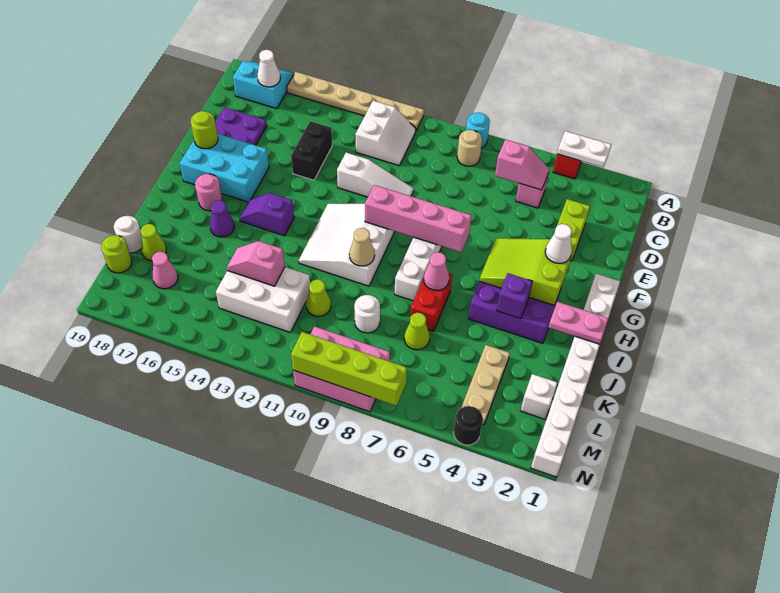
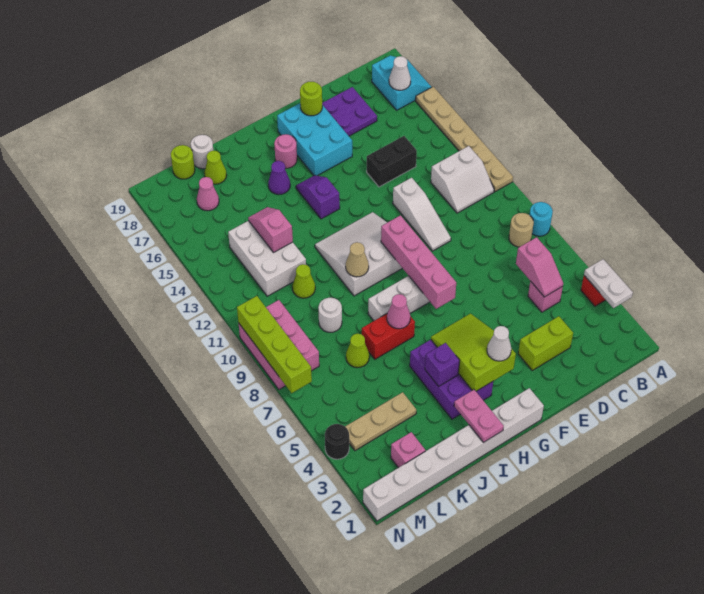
white brick L2 level 1 -> pink brick L2 level 1

